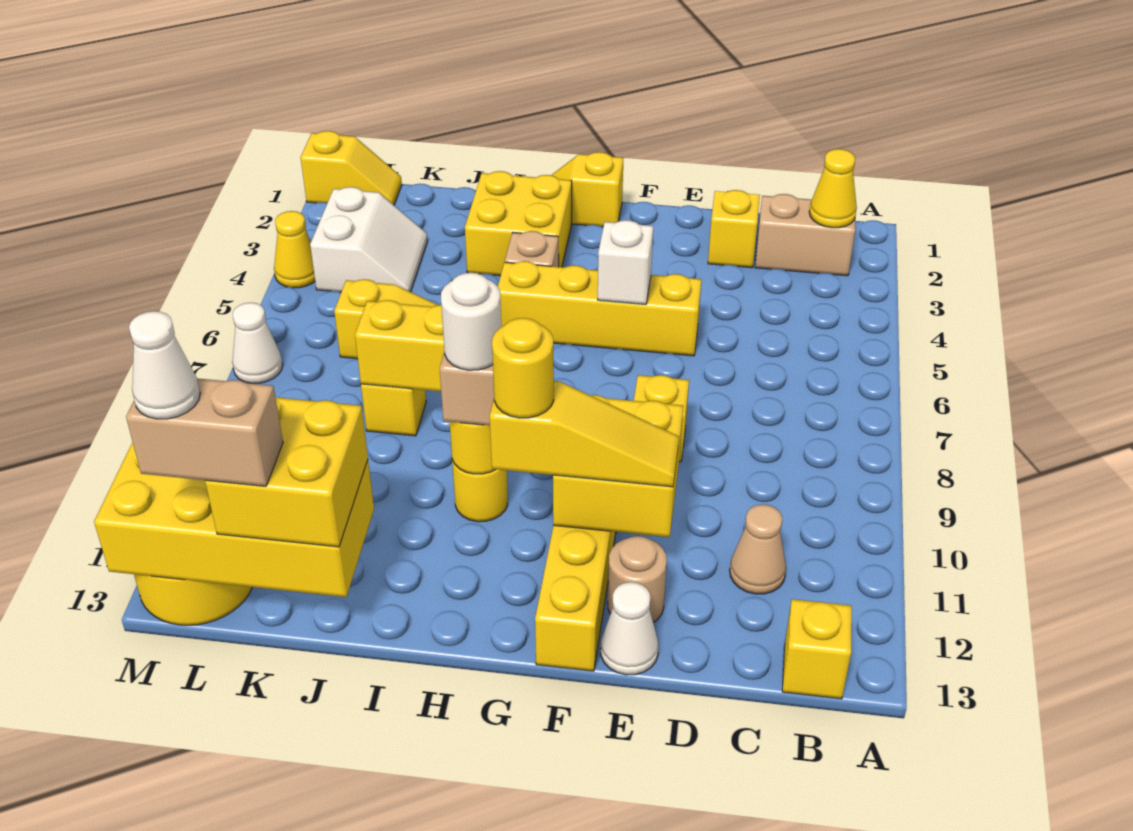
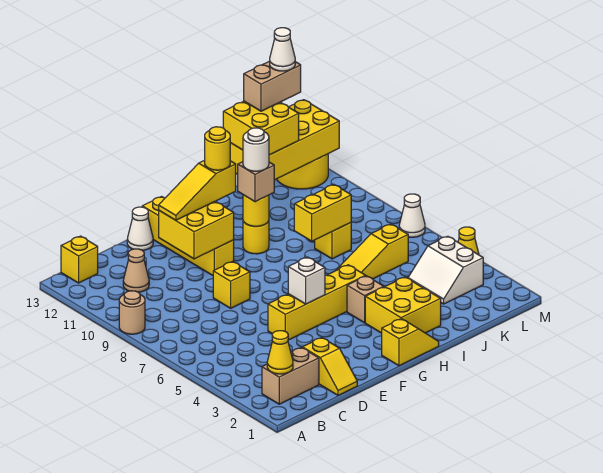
tan round brick E12 level 1 -> tan round brick A9 level 1
yellow slope L1:M1 level 1 top M -> none

